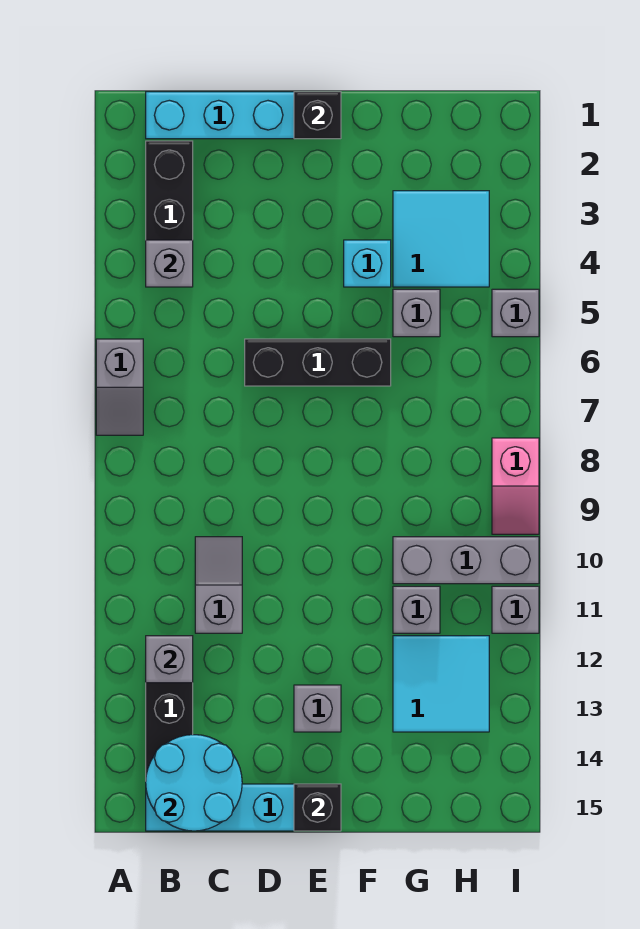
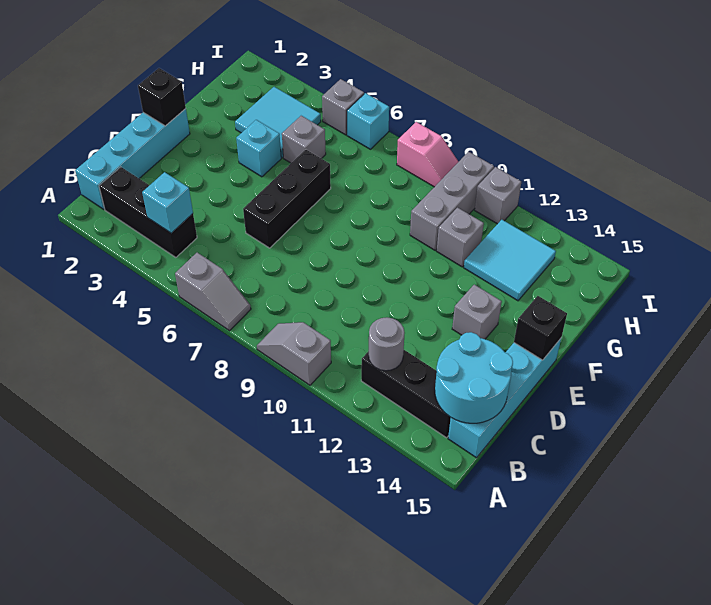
grey brick B4 level 2 -> cyan brick B4 level 2
grey brick B12 level 2 -> grey round brick B12 level 2
grey slope C10:C11 level 1 top 11 -> grey slope A9:A10 level 1 top 10
none -> cyan brick I6 level 1

